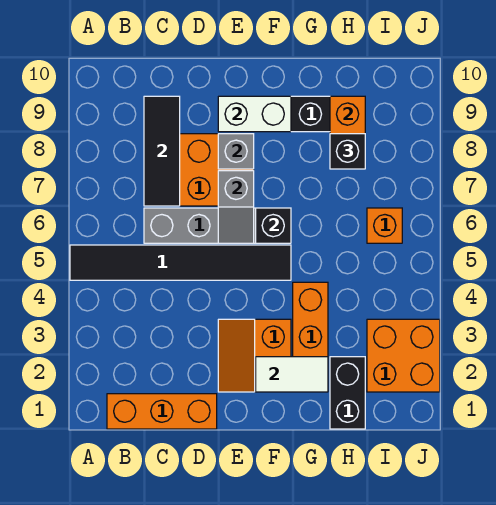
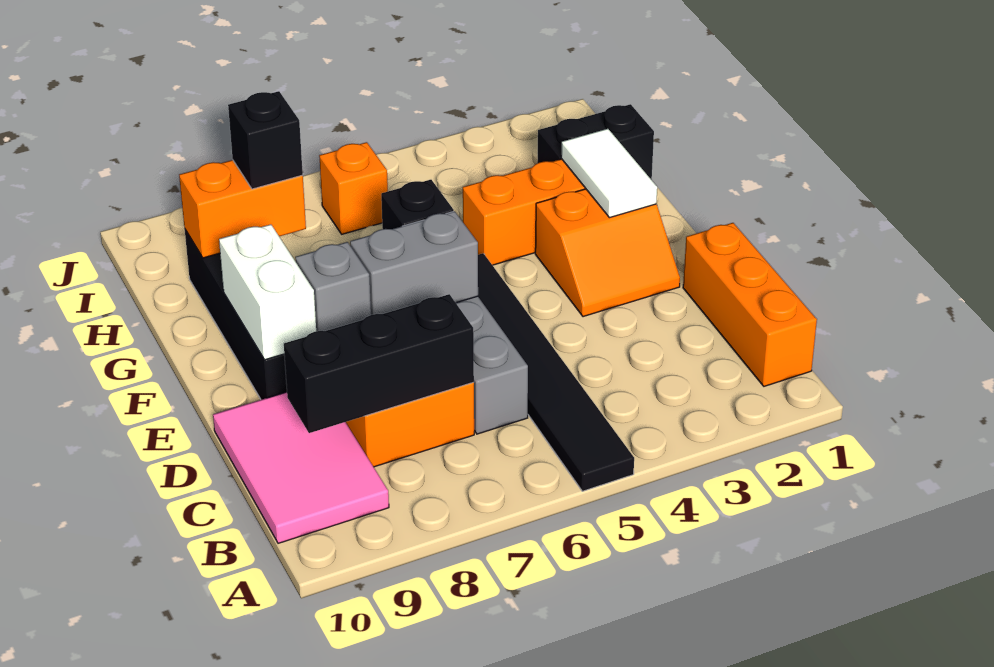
none -> pink tile B9:D10 level 1
black tile C7:C9 level 2 -> black brick C7:C9 level 2
grey slope E6:E7 level 2 top 7 -> grey brick E6:E7 level 2
orange brick I2:J3 level 1 -> none

